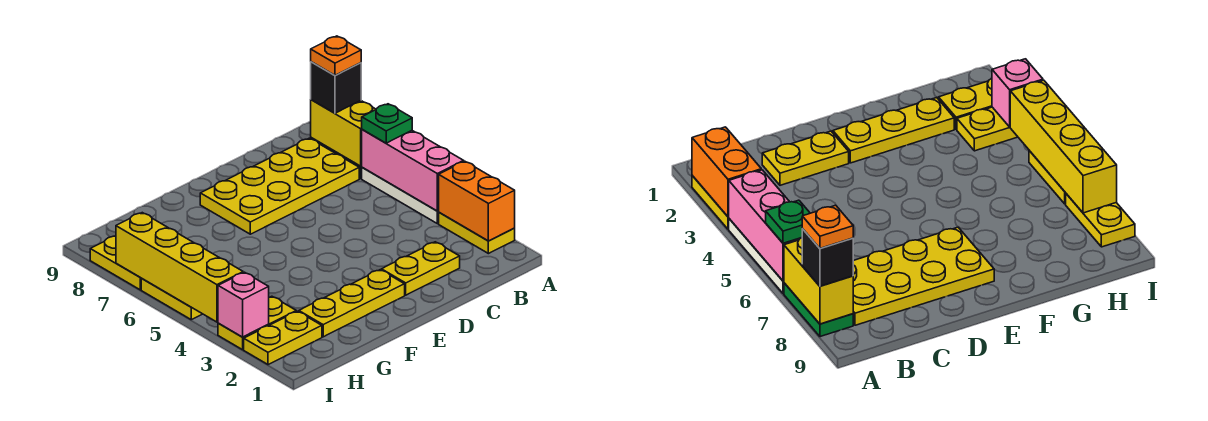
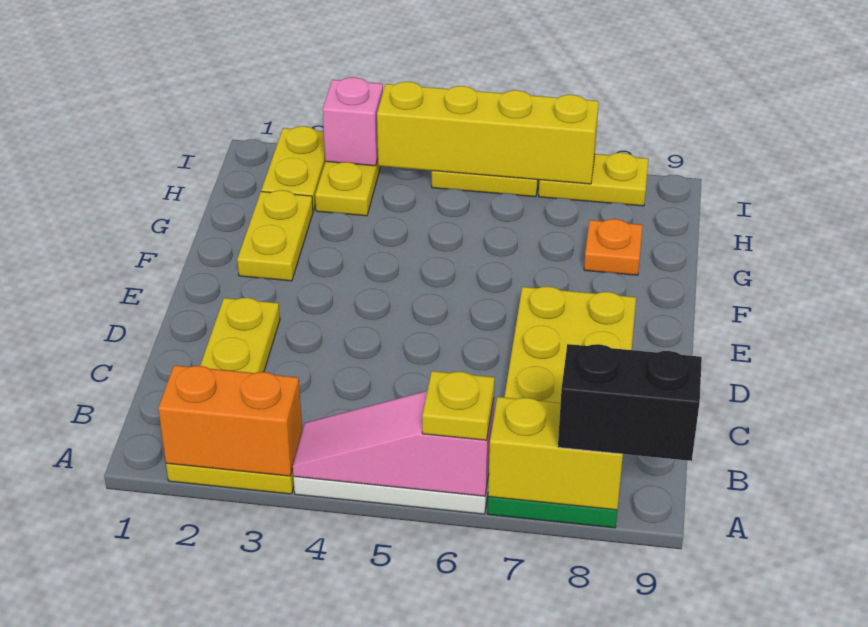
pink brick A4:A6 level 2 -> pink slope A4:A6 level 2 top 6
green plate A6 level 3 -> yellow plate A6 level 3
black brick A8 level 3 -> black brick A8:A9 level 3
orange plate A8 level 4 -> orange plate G8 level 1
yellow plate E2:G2 level 1 -> yellow plate F2:G2 level 1

